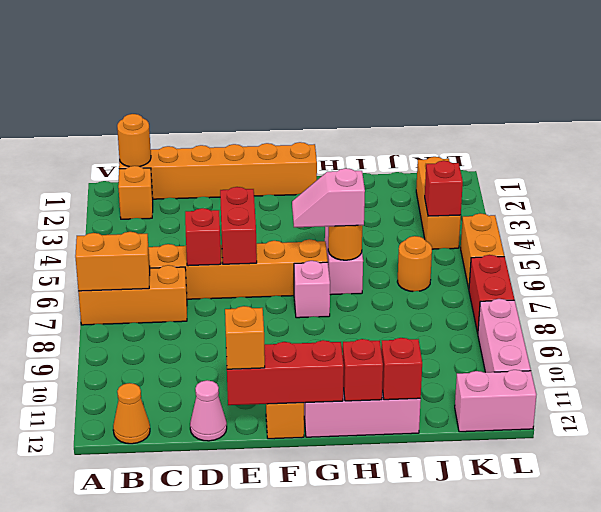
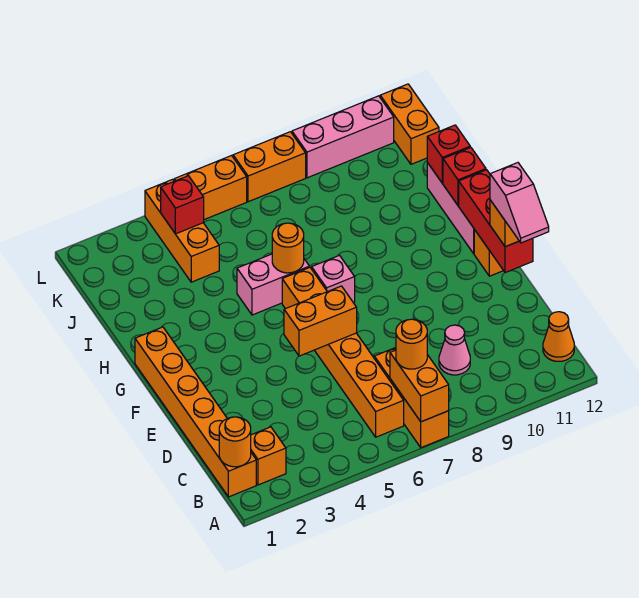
red brick D6 level 2 -> none
pink cone D12 level 1 -> pink cone C9 level 1
red brick E5:E6 level 2 -> orange brick E5:E6 level 2
pink slope G6:H6 level 3 top H -> pink slope D12:E12 level 4 top E
orange round brick J6 level 1 -> orange round brick B7 level 3
orange brick K2:K4 level 1 -> orange brick J4:L4 level 1
pink brick K12:L12 level 1 -> orange brick K12:L12 level 1
red brick L7:L8 level 1 -> orange brick L7:L8 level 1

